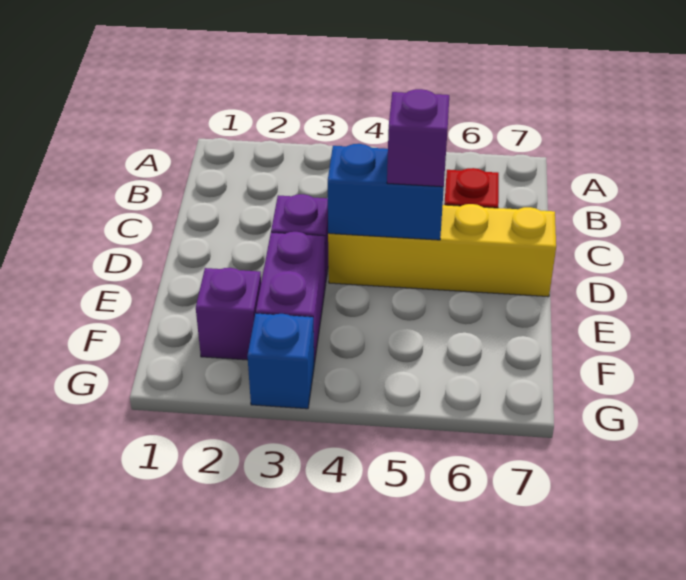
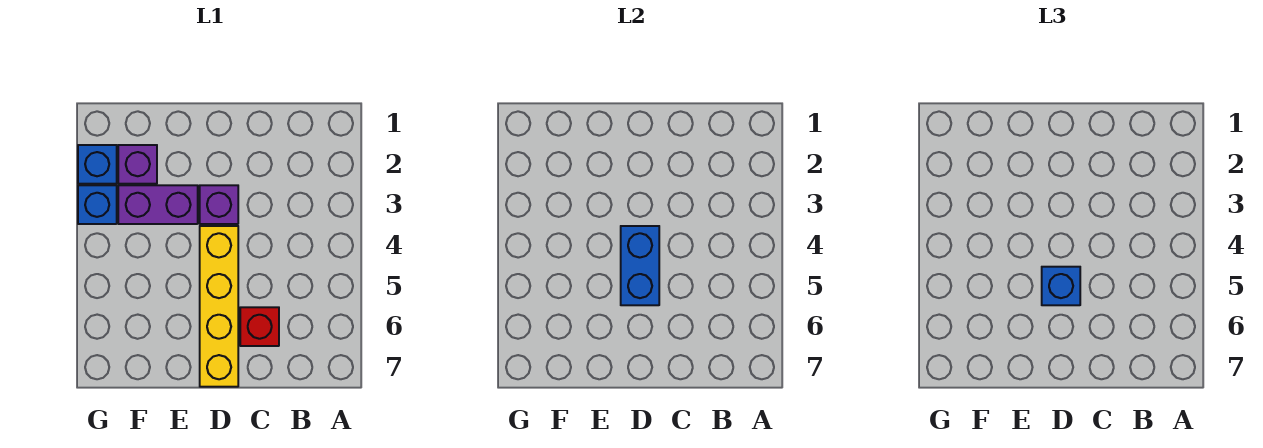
purple brick D5 level 3 -> blue brick D5 level 3
none -> blue brick G2 level 1

